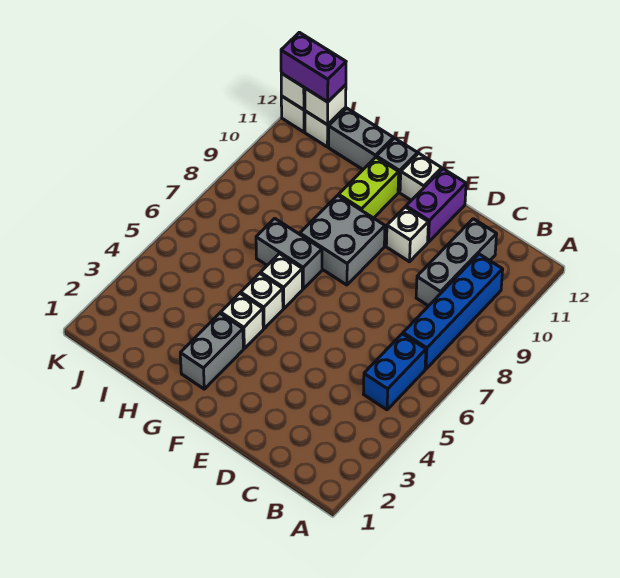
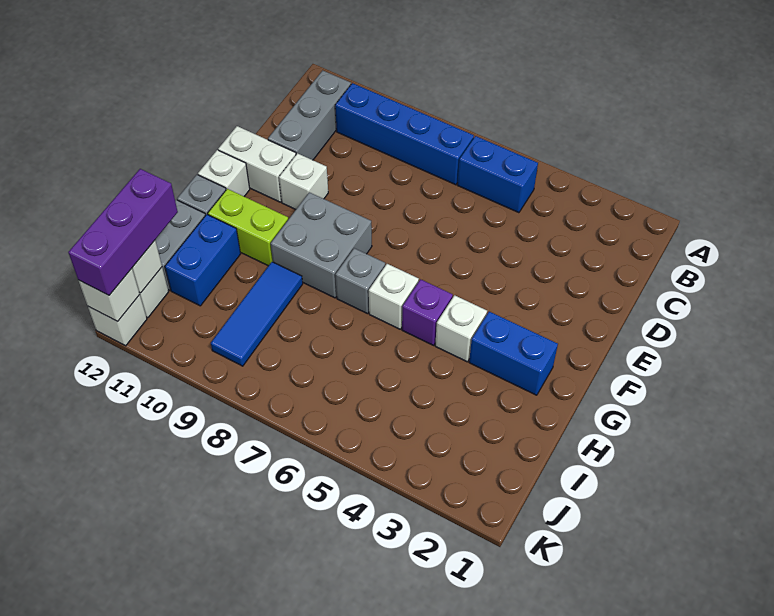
grey brick C9:C11 level 1 -> grey brick B11:D11 level 1
purple brick E11:E12 level 1 -> white brick E11:E12 level 1
grey brick G2:G3 level 1 -> blue brick G2:G3 level 1
white brick G5 level 1 -> purple brick G5 level 1
grey brick G7:H7 level 1 -> grey brick G7 level 1
none -> blue tile H9:J9 level 1
none -> blue brick H11:I11 level 1
purple brick J12:K12 level 3 -> purple brick I12:K12 level 3

